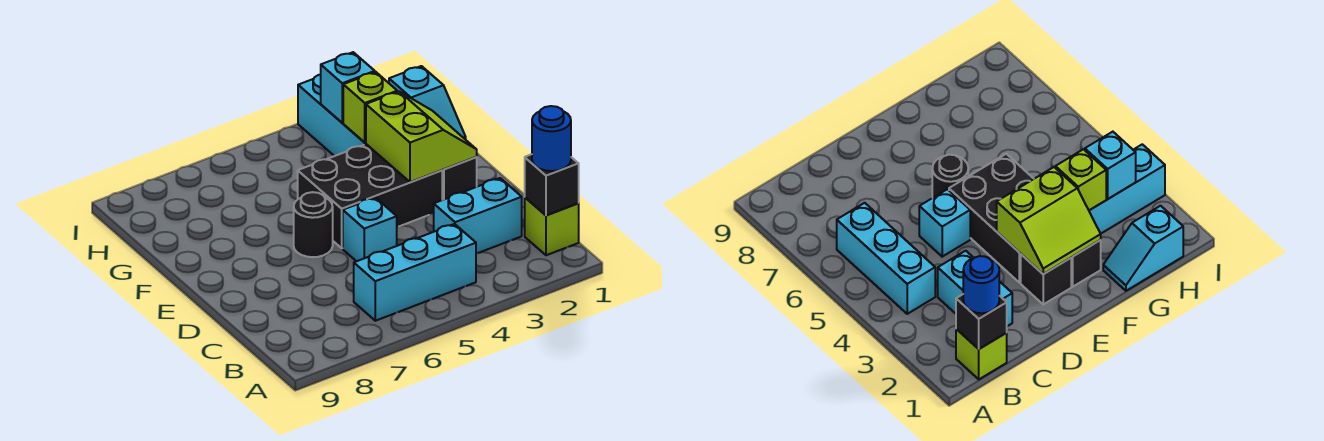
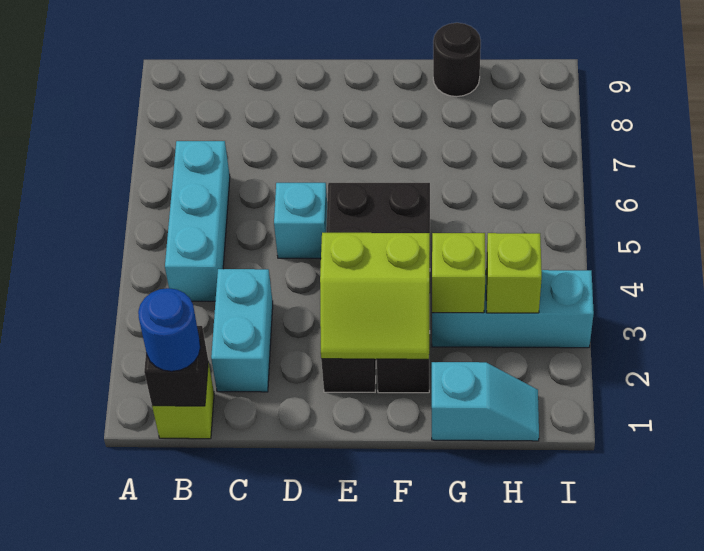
black round brick E6 level 1 -> black round brick G9 level 1
cyan slope G1:H1 level 1 top H -> cyan slope G1:H1 level 1 top G
cyan brick H3 level 2 -> lime brick H3 level 2

